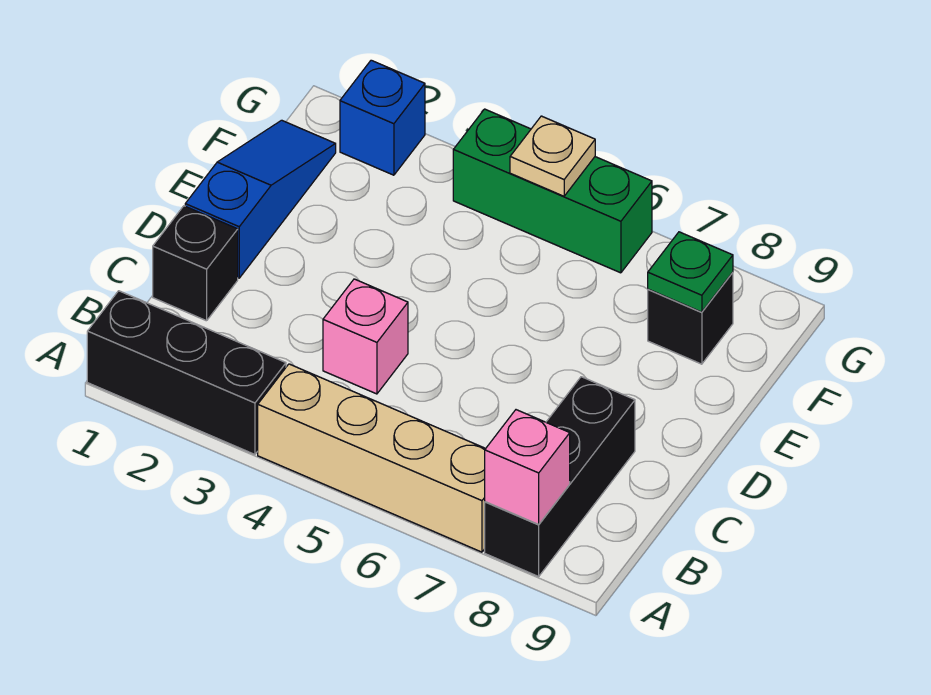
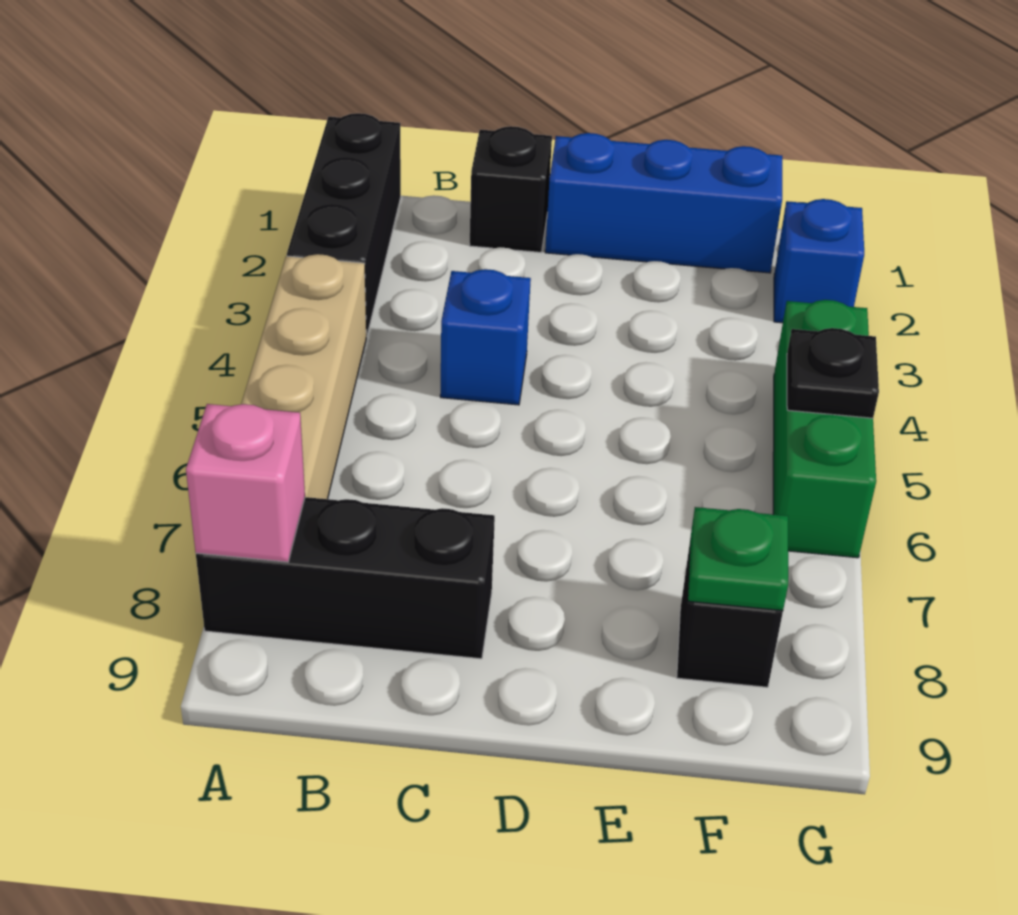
pink brick C4 level 1 -> blue brick C4 level 1
blue slope D1:F1 level 1 top D -> blue brick D1:F1 level 1
tan plate G5 level 2 -> black plate G5 level 2

